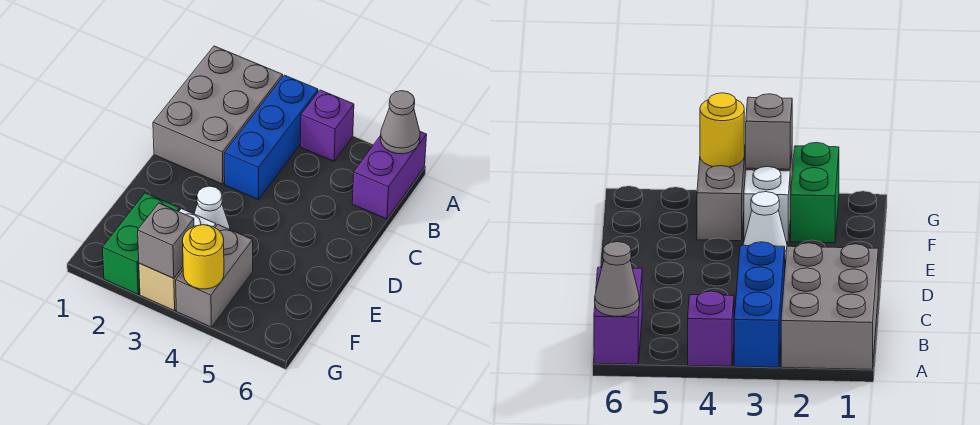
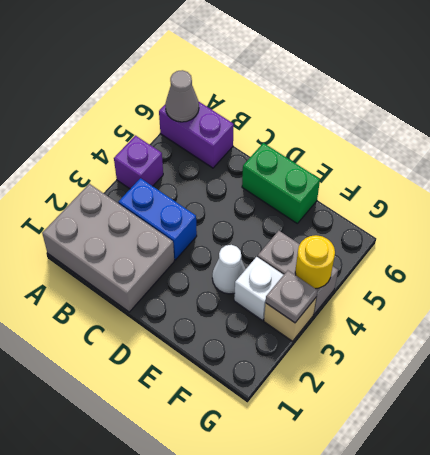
blue brick A3:C3 level 1 -> blue brick B3:C3 level 1
green brick F2:G2 level 1 -> green brick D6:E6 level 1
grey brick G3 level 2 -> grey plate G3 level 2

